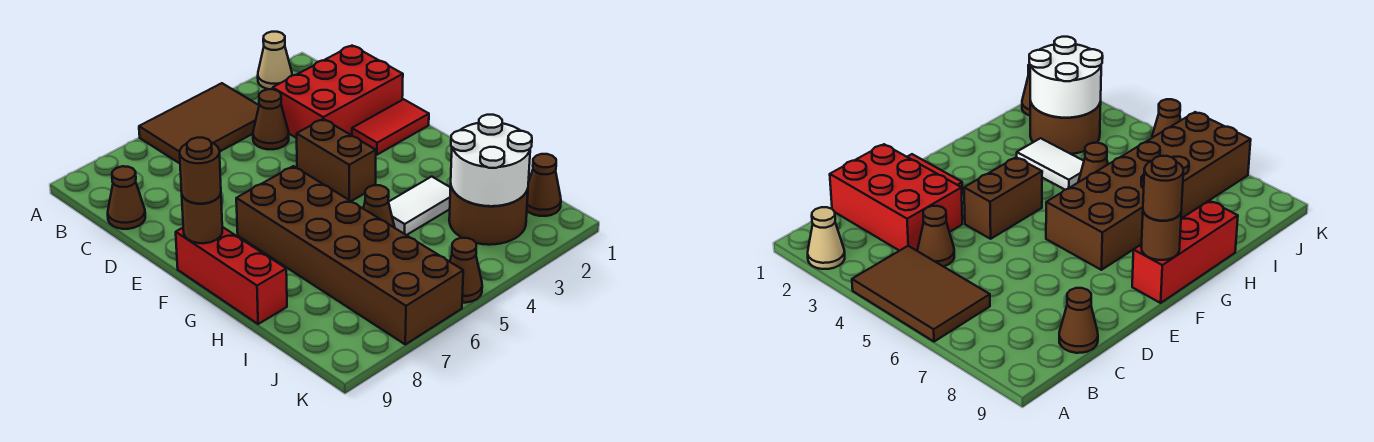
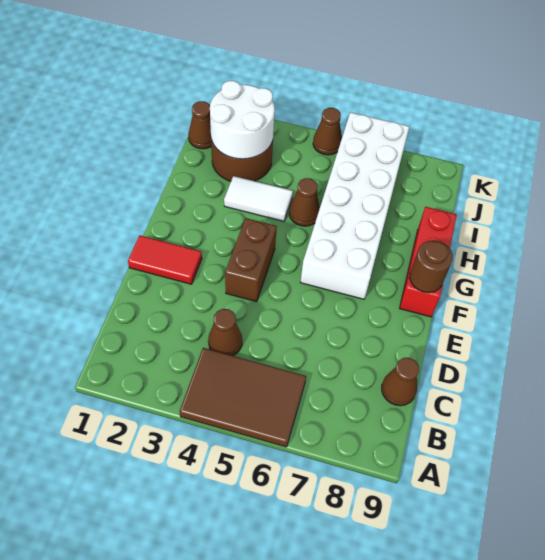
tan cone A2 level 1 -> none
red brick C1:D3 level 1 -> none
brown brick F6:K7 level 1 -> white brick F6:K7 level 1
brown round brick F9 level 3 -> none

